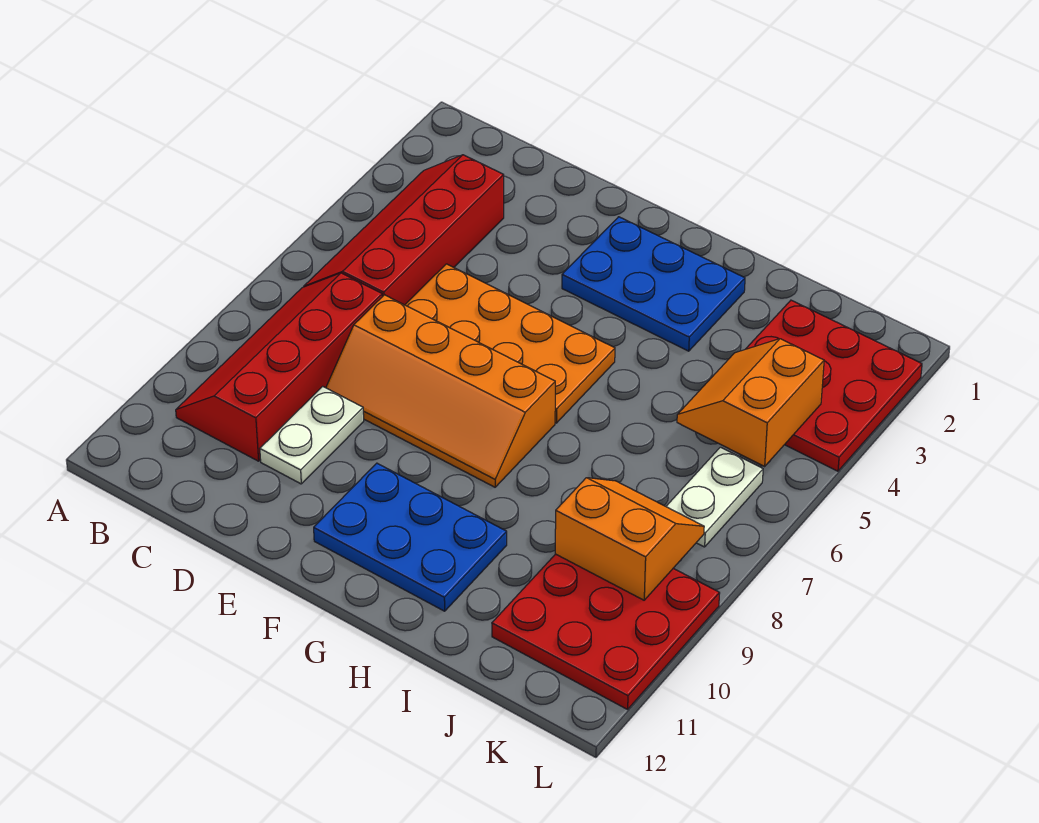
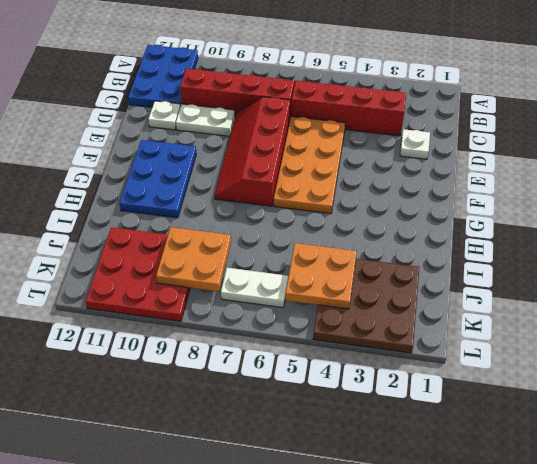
none -> white plate D2 level 1
orange slope D7:G8 level 1 top 7 -> red slope D7:G8 level 1 top 7
none -> white plate D11 level 1
blue plate F2:H3 level 1 -> blue plate A11:C12 level 1
red plate J2:L4 level 1 -> brown plate J2:L4 level 1
orange slope J4:K5 level 2 top K -> orange plate J4:K5 level 2
orange slope J8:K9 level 2 top 9 -> orange plate J8:K9 level 2

